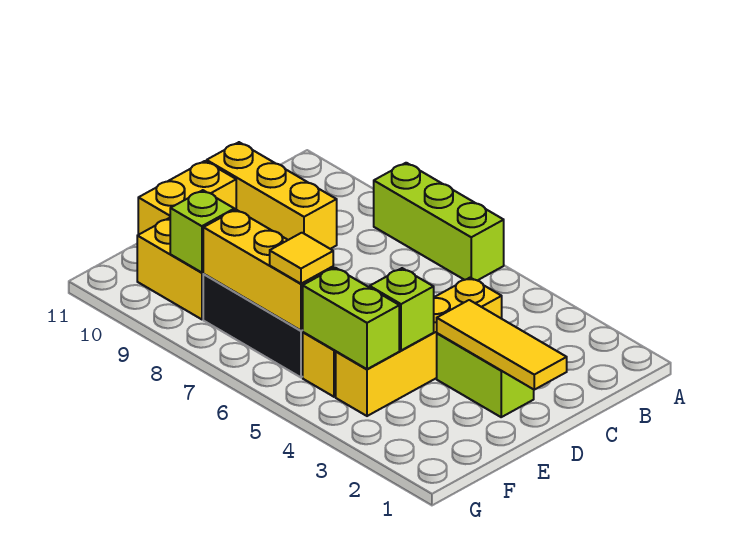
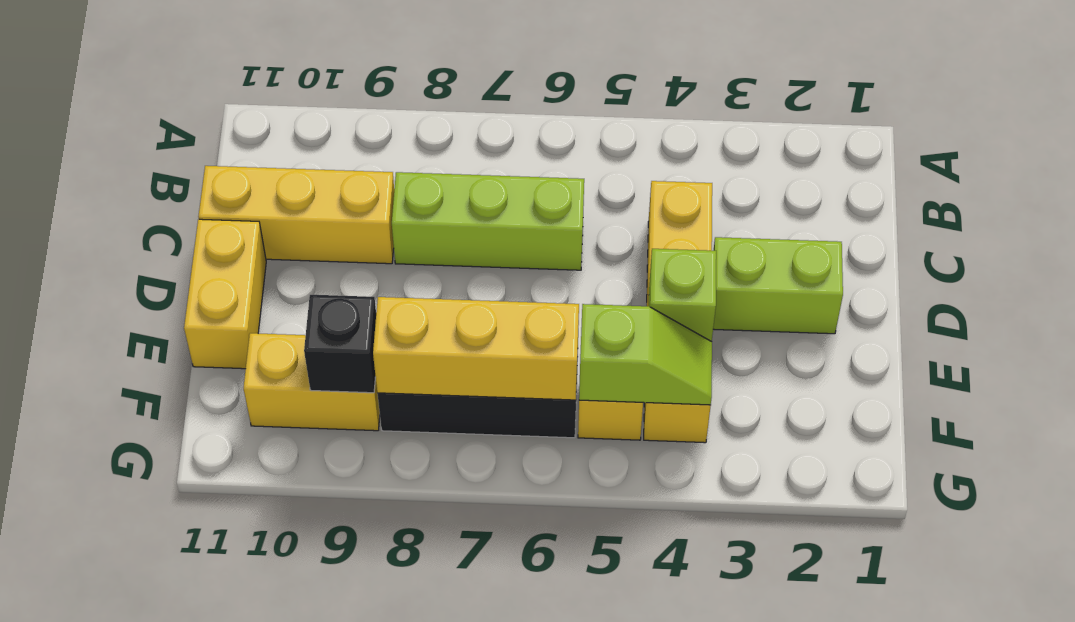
lime brick A6:A8 level 1 -> lime brick C6:C8 level 1
yellow tile D1:D3 level 2 -> none
lime brick F4:F5 level 2 -> lime slope F4:F5 level 2 top 5
yellow tile F6 level 3 -> none
lime brick F9 level 2 -> black brick F9 level 2

